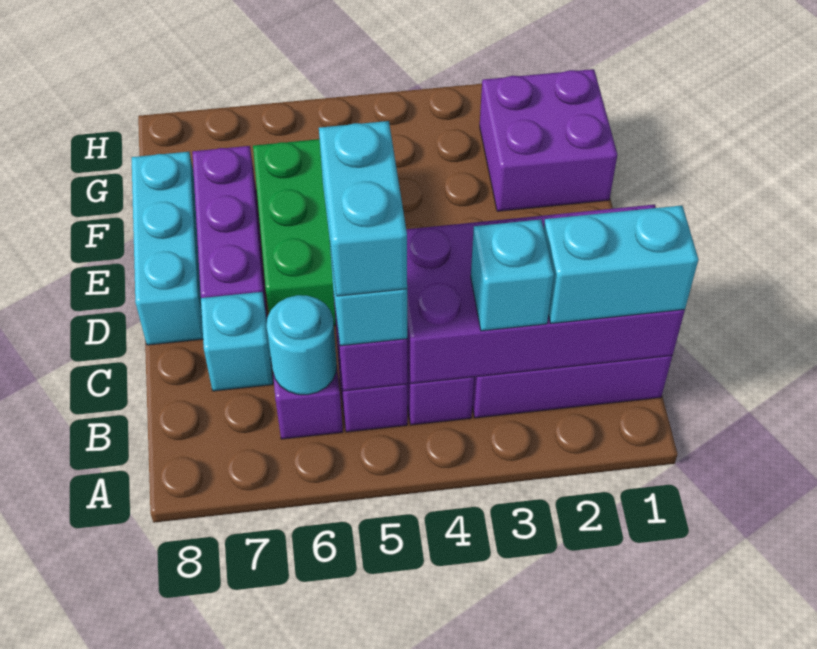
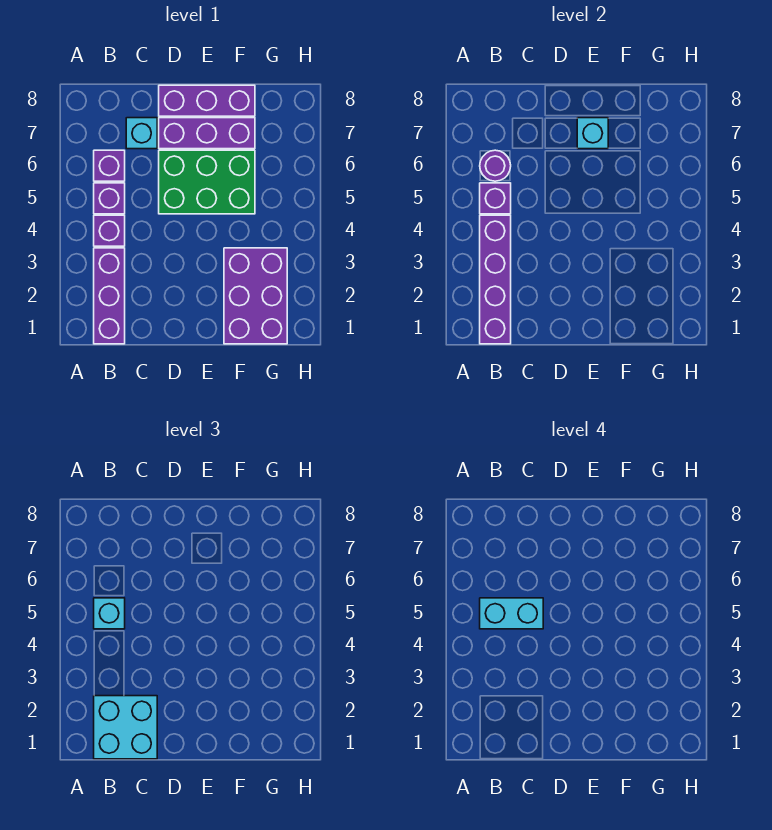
purple brick B1:C4 level 2 -> purple brick B1:B4 level 2
cyan brick B1:B2 level 3 -> cyan brick B1:C2 level 3
cyan brick B3 level 3 -> cyan brick E7 level 2
cyan round brick B6 level 2 -> purple round brick B6 level 2
cyan brick D8:F8 level 1 -> purple brick D8:F8 level 1
purple brick F1:G2 level 1 -> purple brick F1:G3 level 1

